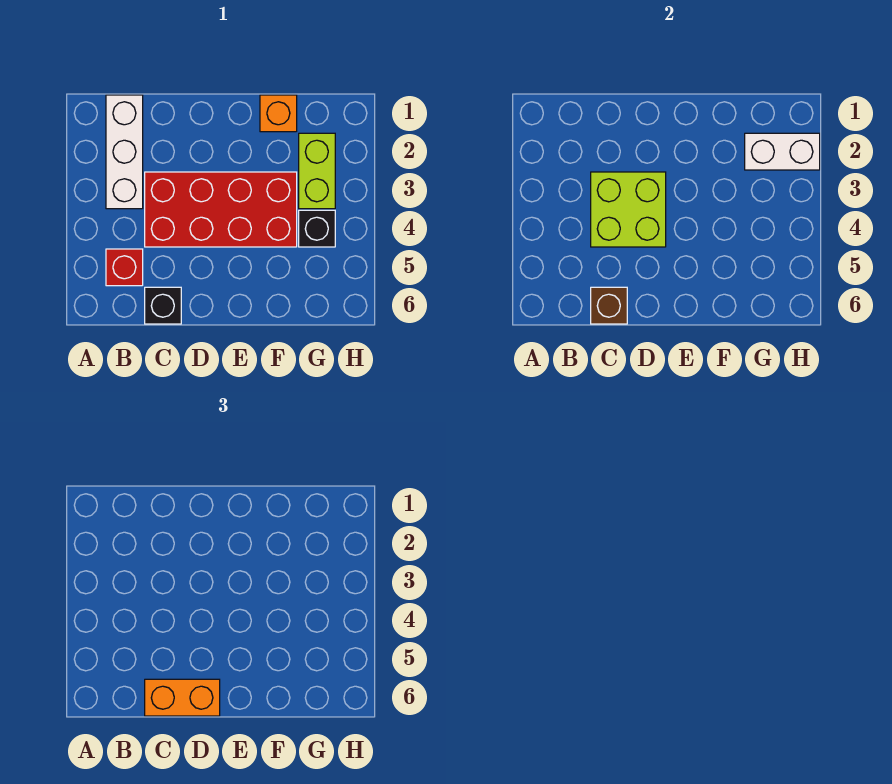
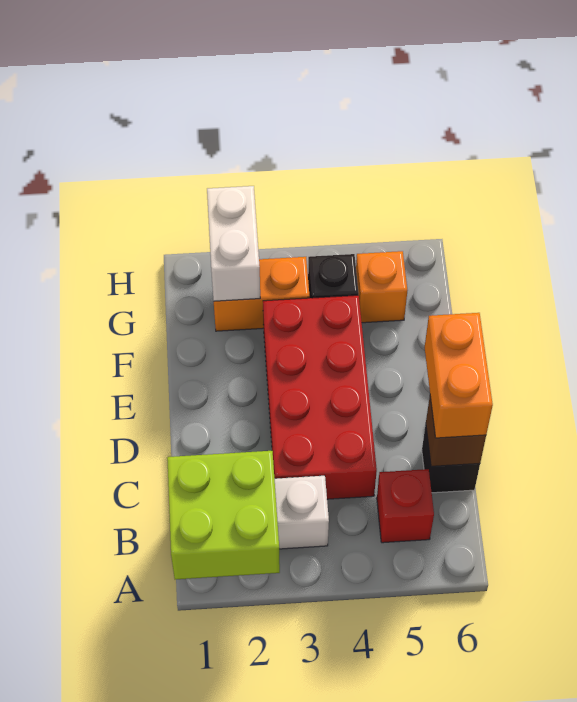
lime brick C3:D4 level 2 -> lime brick A1:B2 level 2
orange brick F1 level 1 -> orange brick G5 level 1
lime brick G2:G3 level 1 -> orange brick G2:G3 level 1

